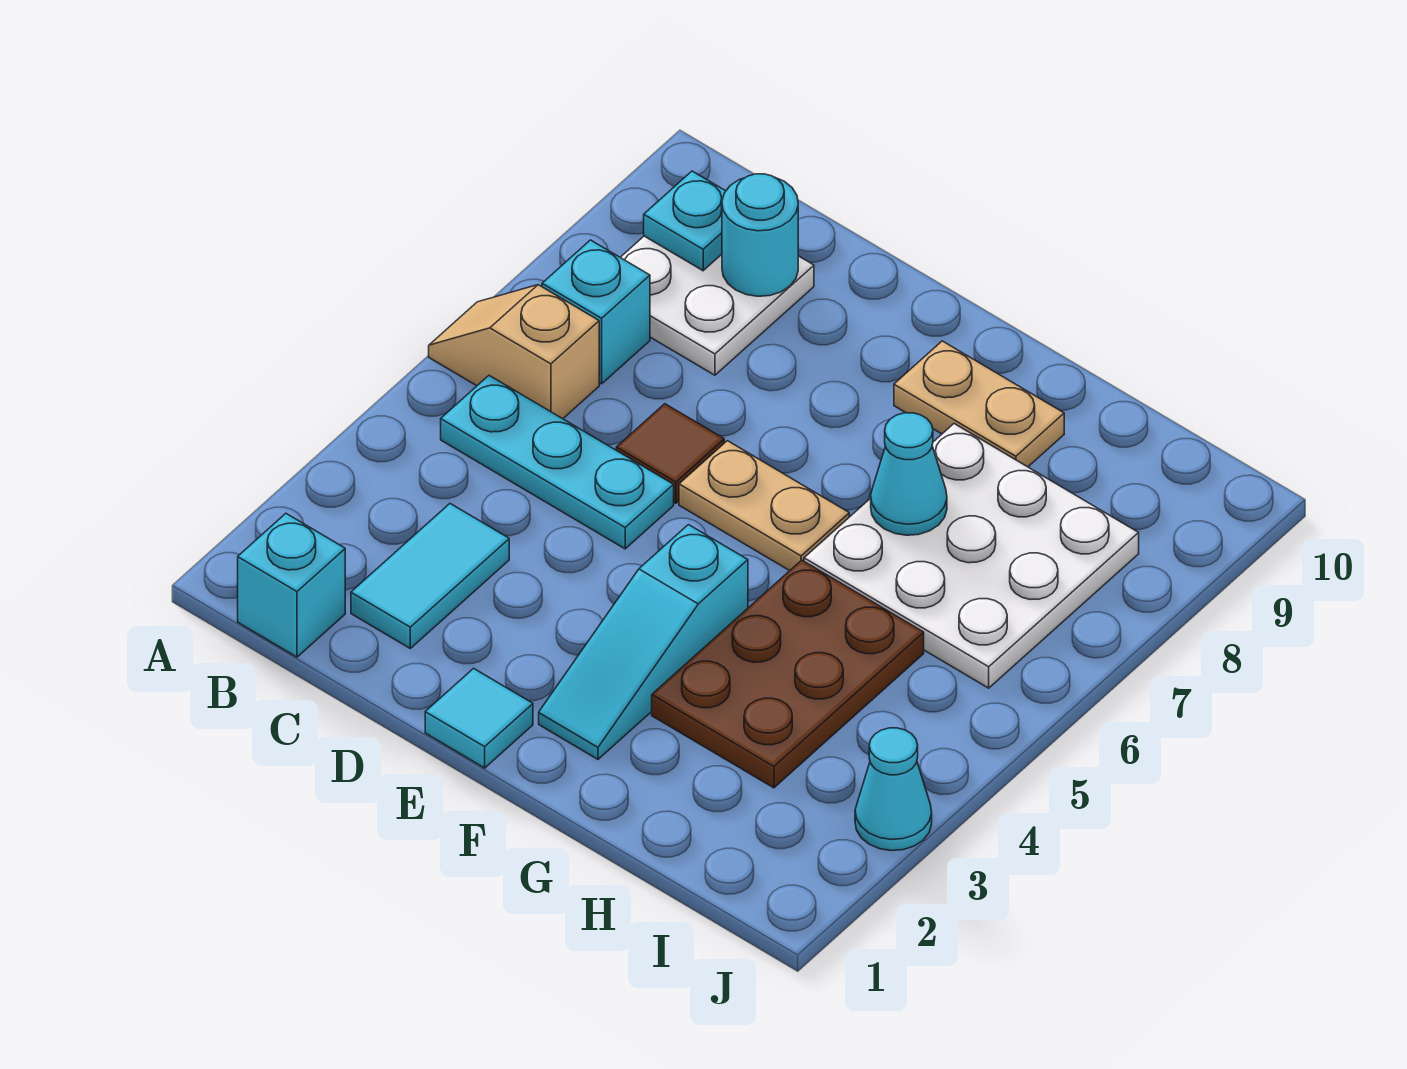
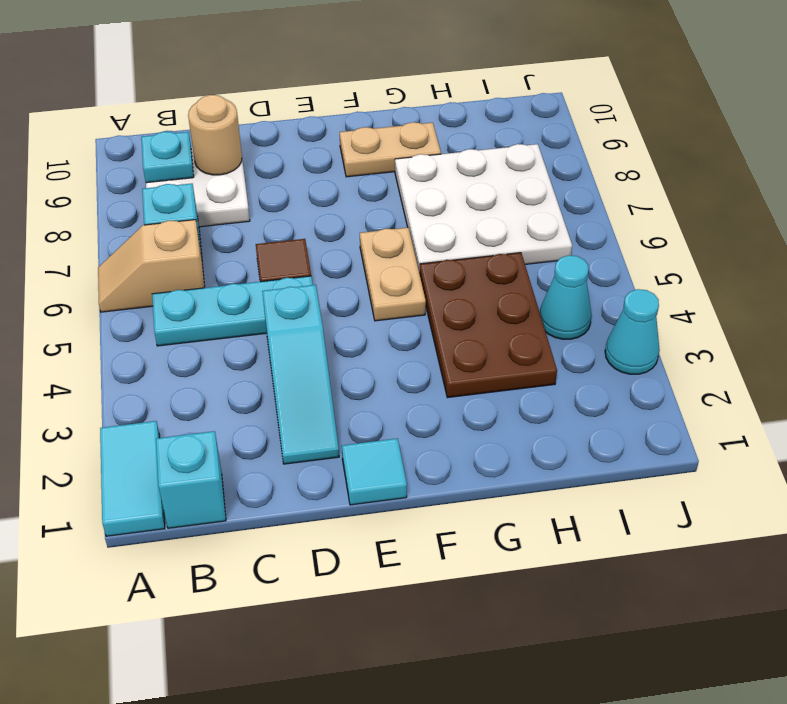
cyan tile C2:C3 level 1 -> cyan tile A1:A2 level 1
cyan round brick C9 level 2 -> tan round brick C9 level 2
tan plate E6:F6 level 1 -> tan plate F5:F6 level 1
cyan slope F2:F4 level 1 top 4 -> cyan slope D2:D4 level 1 top 4
cyan cone G7 level 2 -> cyan cone I4 level 1

